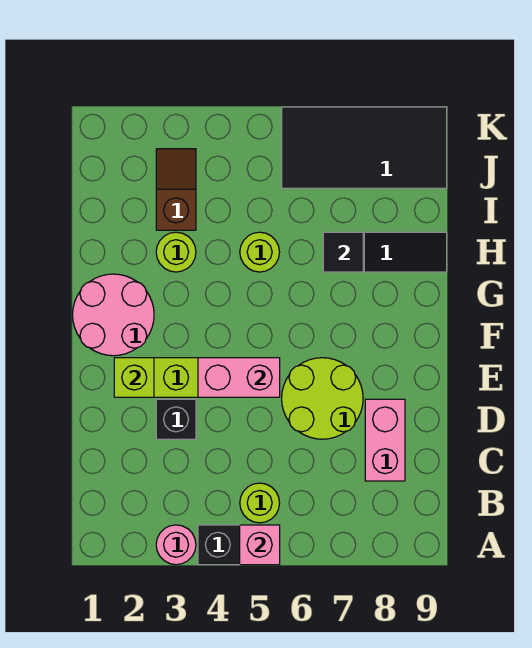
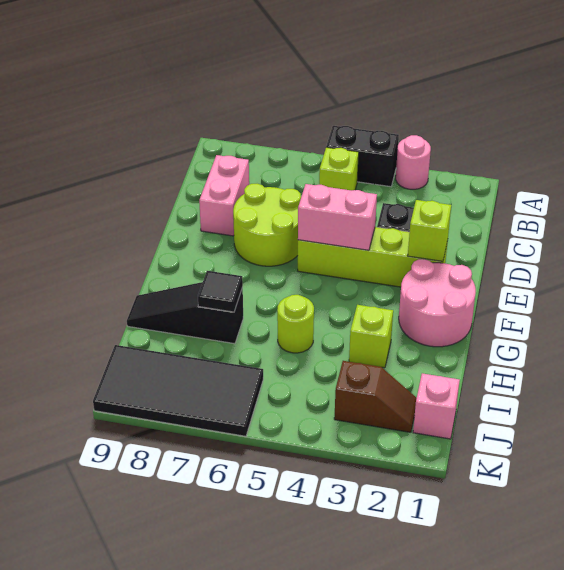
pink brick A5 level 2 -> pink brick J1 level 1
lime round brick B5 level 1 -> lime brick B5 level 1
lime round brick H3 level 1 -> lime brick H3 level 1
brown slope I3:J3 level 1 top I -> brown slope J2:J3 level 1 top 3

